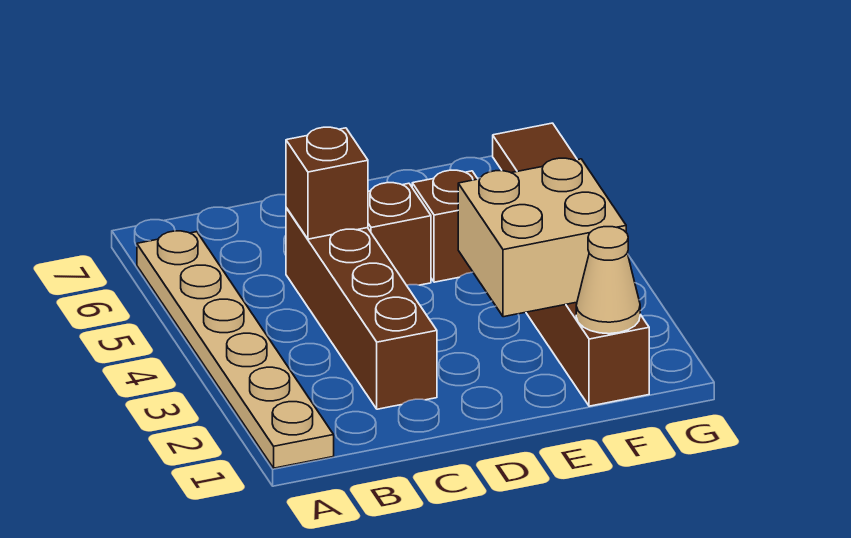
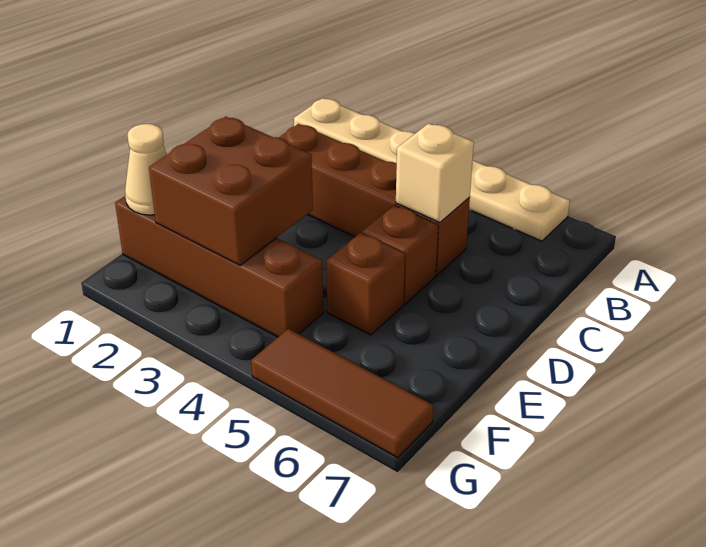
brown brick C5 level 2 -> tan brick C5 level 2
tan brick E2:F3 level 2 -> brown brick E2:F3 level 2

